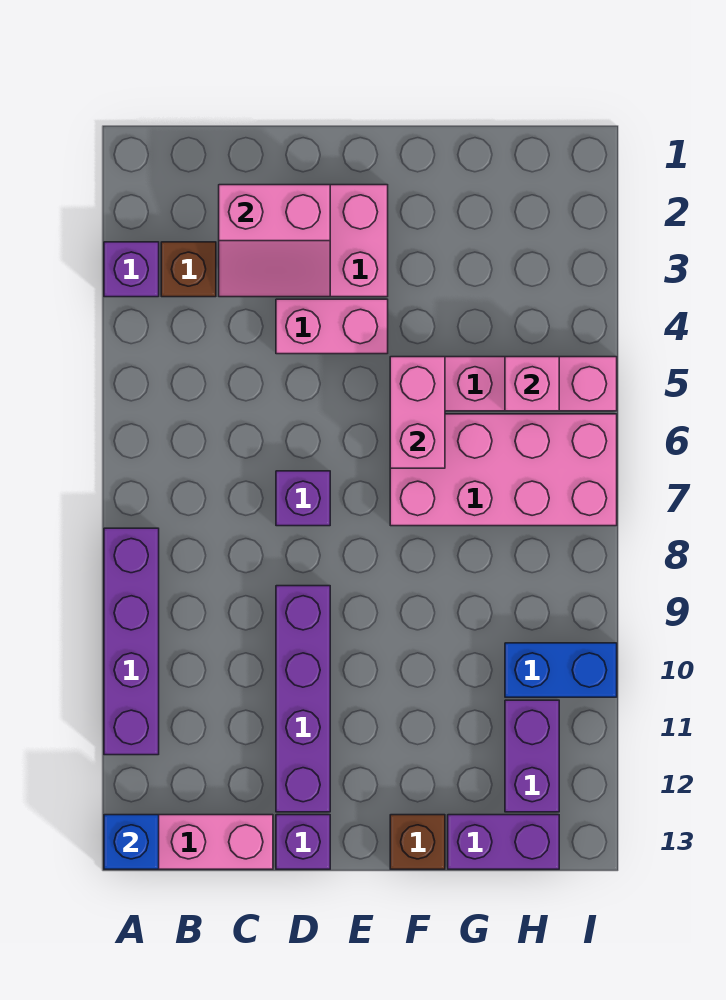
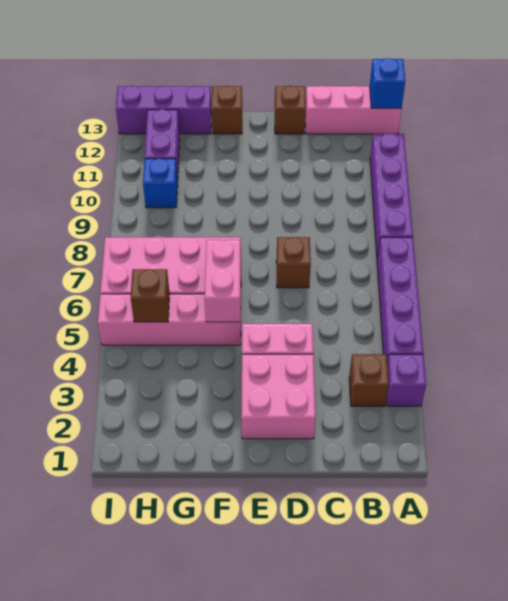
pink slope C2:D3 level 2 top 2 -> none
purple brick D7 level 1 -> brown brick D7 level 1
purple brick D9:D12 level 1 -> purple brick A4:A7 level 1
purple brick D13 level 1 -> brown brick D13 level 1
purple brick G13:H13 level 1 -> purple brick G13:I13 level 1
pink brick H5 level 2 -> brown brick H5 level 2
blue brick H10:I10 level 1 -> blue brick H10 level 1

